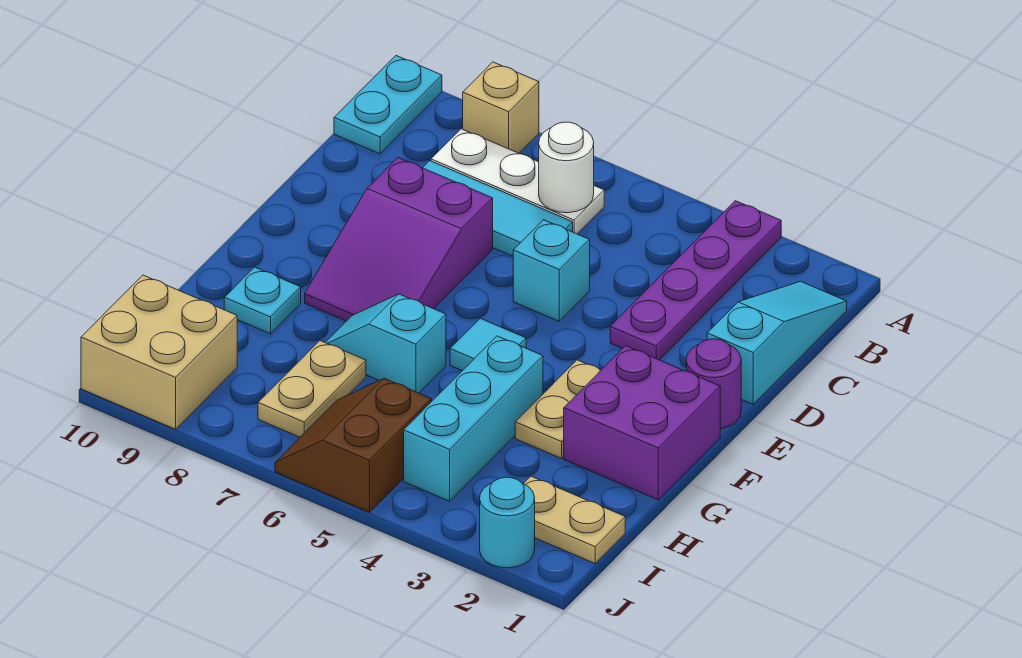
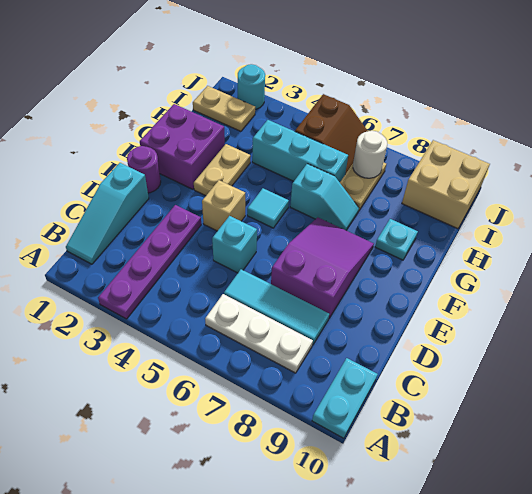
tan brick A8 level 1 -> tan brick E4 level 1
white round brick B6 level 2 -> white round brick I7 level 2
cyan brick G4:I4 level 1 -> cyan brick H4:H6 level 1

